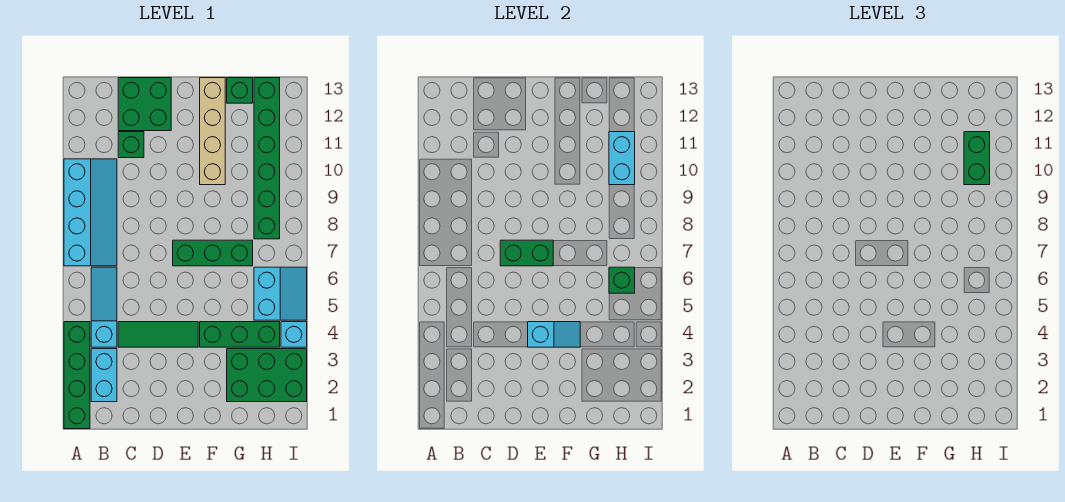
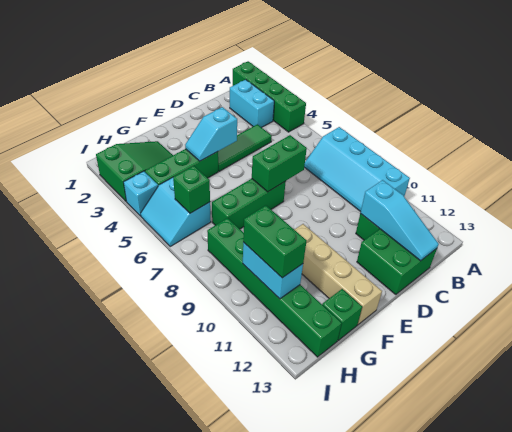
cyan slope B4:B6 level 1 top 4 -> cyan slope C11:C13 level 2 top 11
green brick G2:I3 level 1 -> green slope G2:I3 level 1 top I

